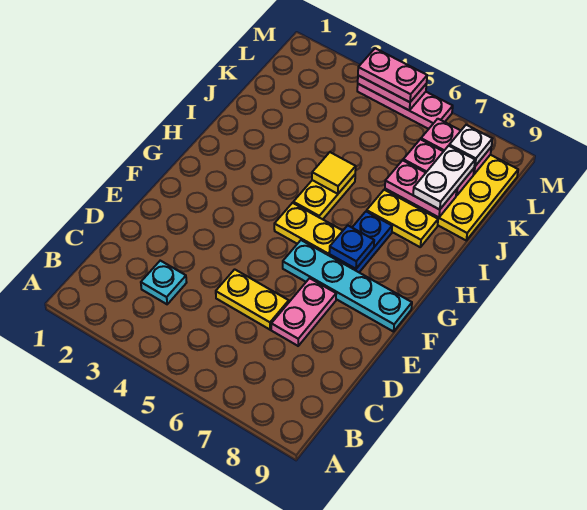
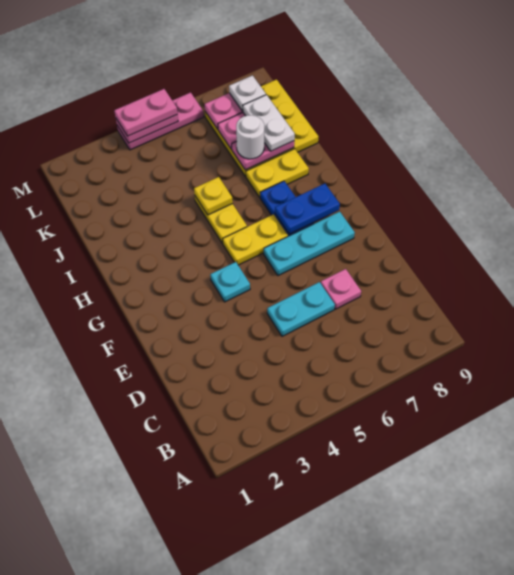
cyan plate C3 level 1 -> cyan plate F4 level 1
yellow plate D5:D6 level 1 -> cyan plate D5:D6 level 1
pink plate D7:E7 level 1 -> pink plate D7 level 1
cyan plate F6:F9 level 1 -> cyan plate F6:F8 level 1
blue plate G7 level 2 -> blue plate G7:G8 level 2
yellow tile I5 level 2 -> yellow plate I5 level 2
none -> white round brick J7 level 3

